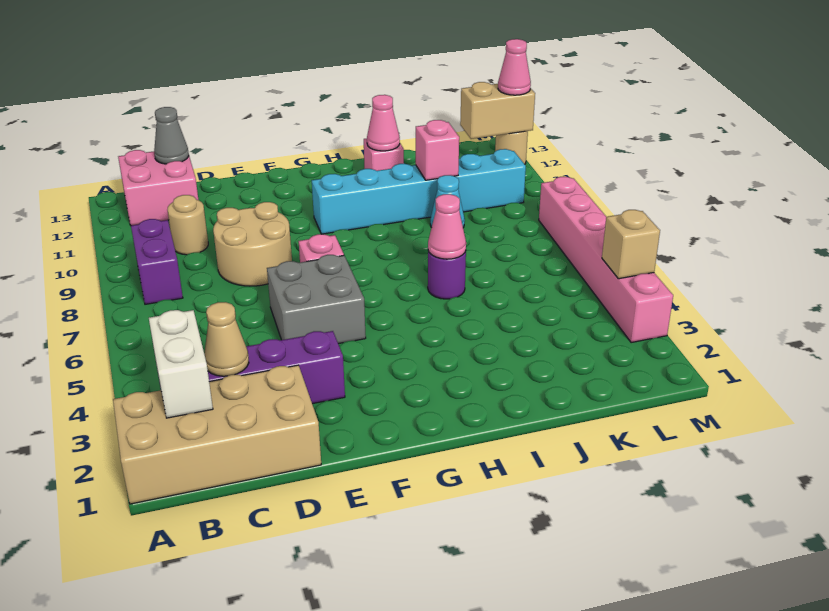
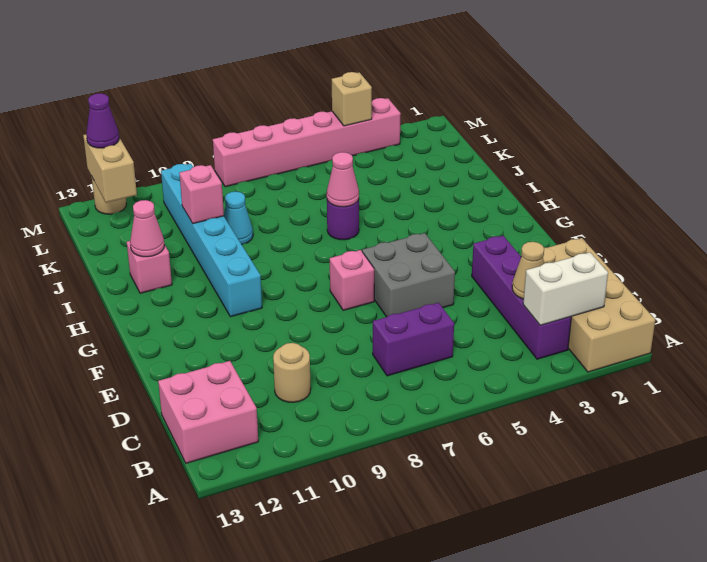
purple brick B8:B9 level 1 -> purple brick C6:C7 level 1
grey cone C13 level 2 -> none
tan round brick D8:E9 level 1 -> none
pink cone M12 level 3 -> purple cone M12 level 3

